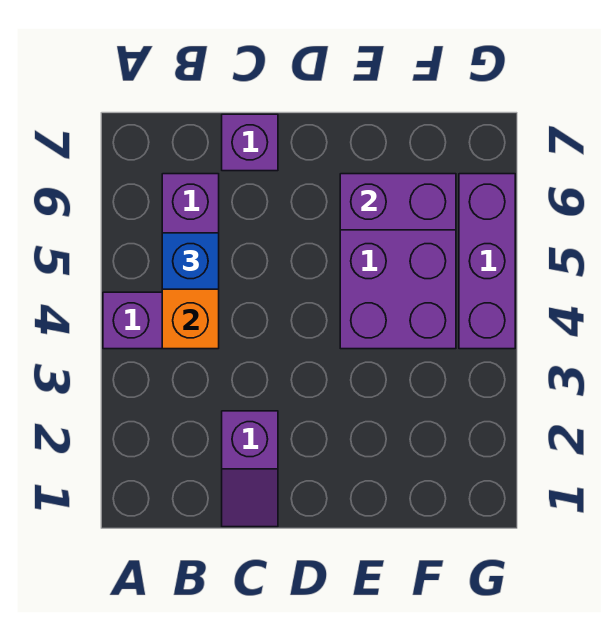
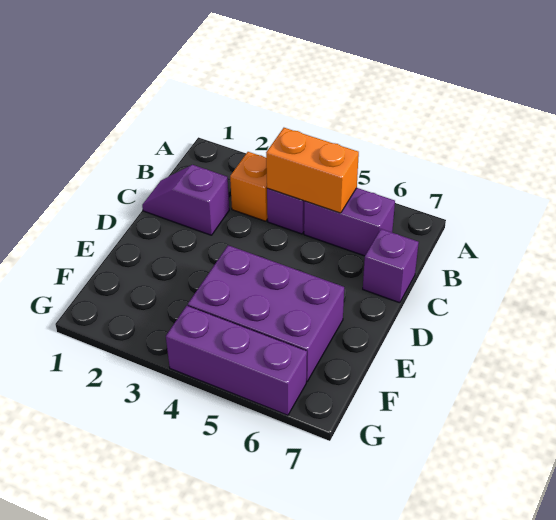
none -> orange brick B3 level 1
blue brick B5 level 3 -> none
purple brick E6:F6 level 2 -> none

